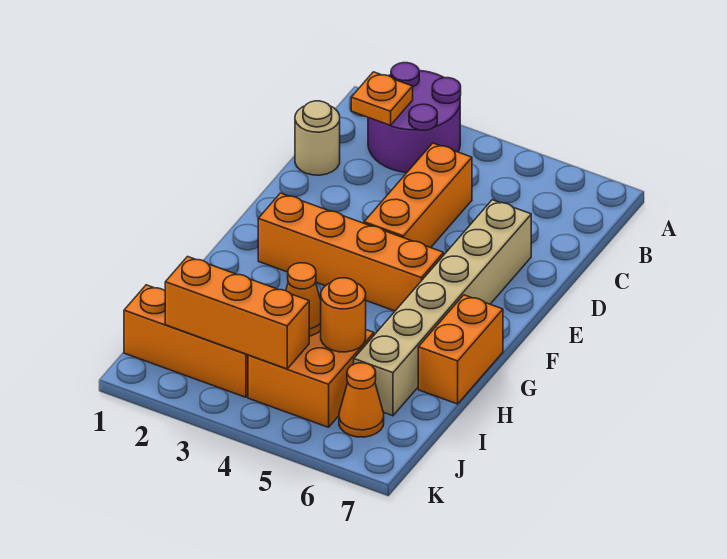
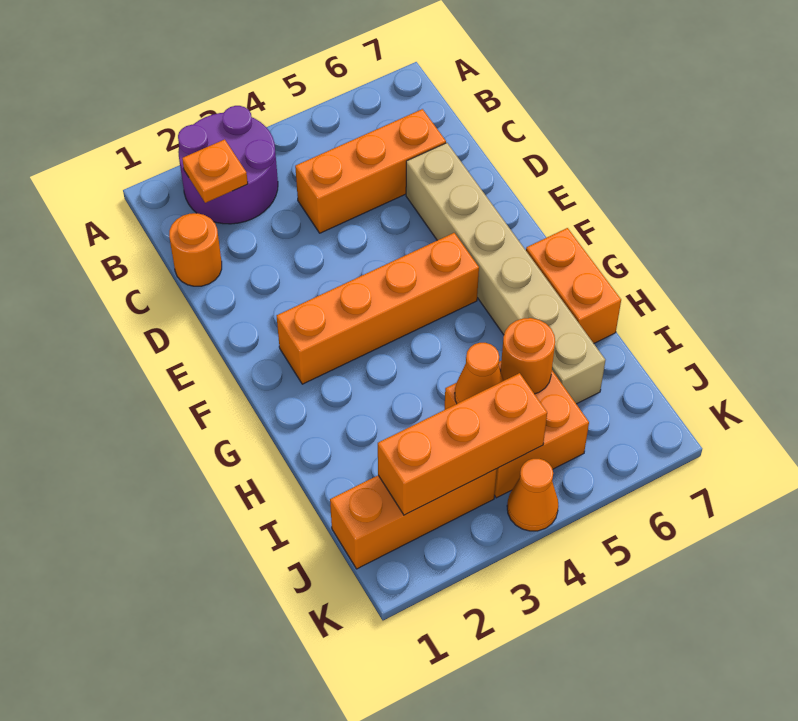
tan round brick C1 level 1 -> orange round brick C1 level 1
orange brick C4:E4 level 1 -> orange brick C4:C6 level 1
orange cone J6 level 1 -> orange cone K4 level 1

